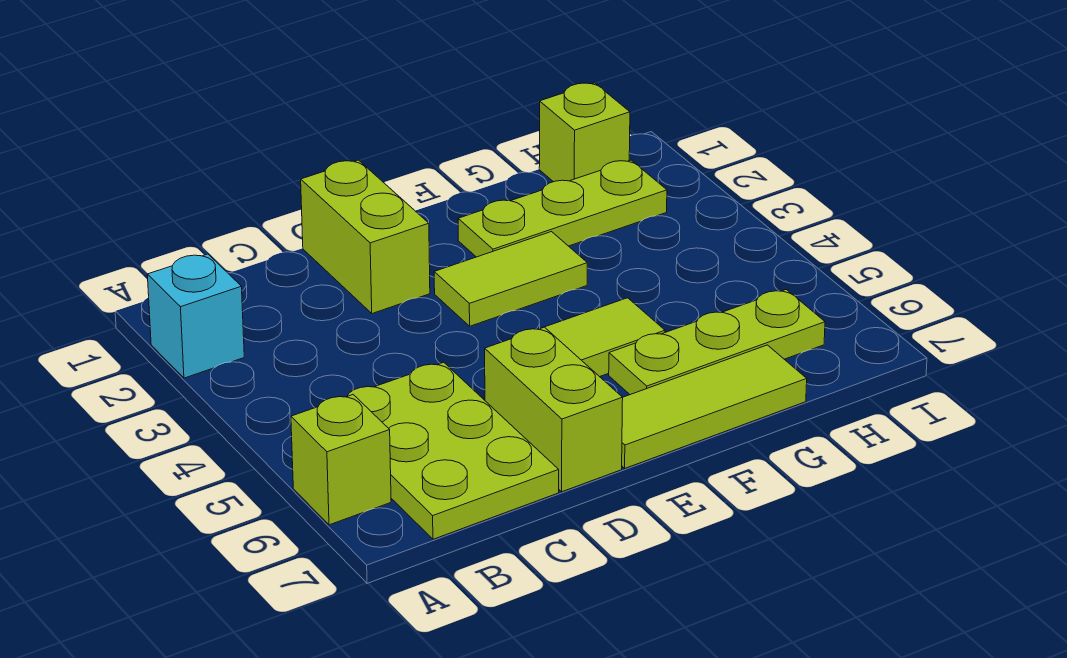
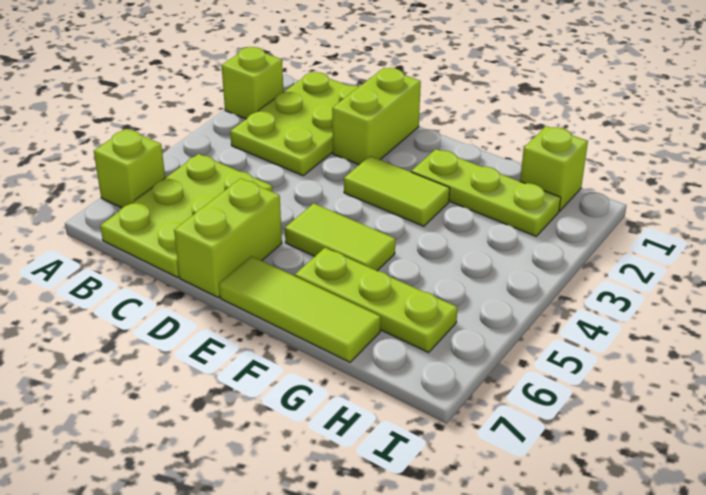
cyan brick A2 level 1 -> lime brick A2 level 1
none -> lime plate B1:C3 level 1

